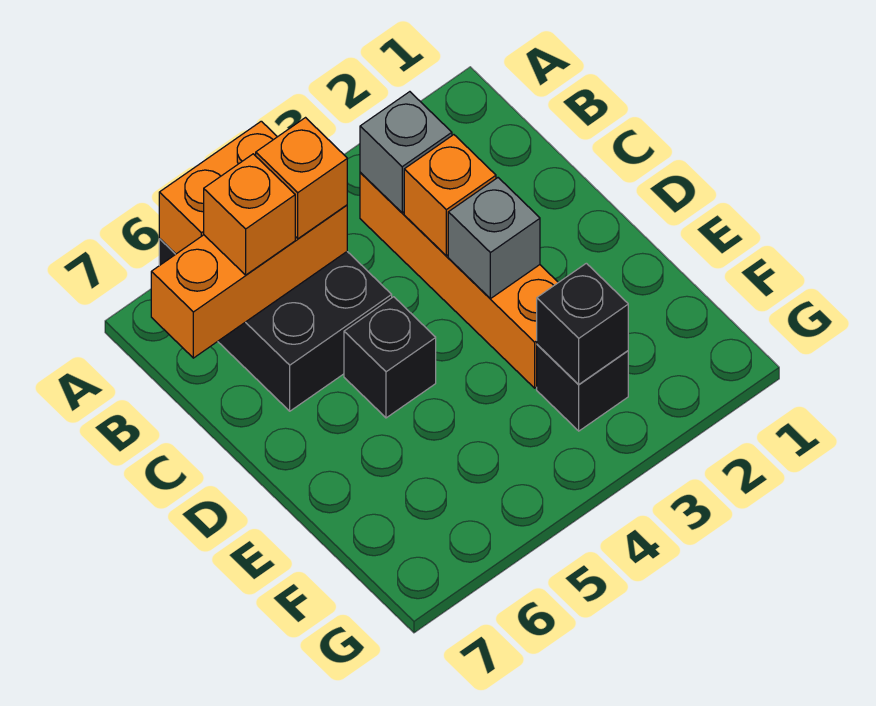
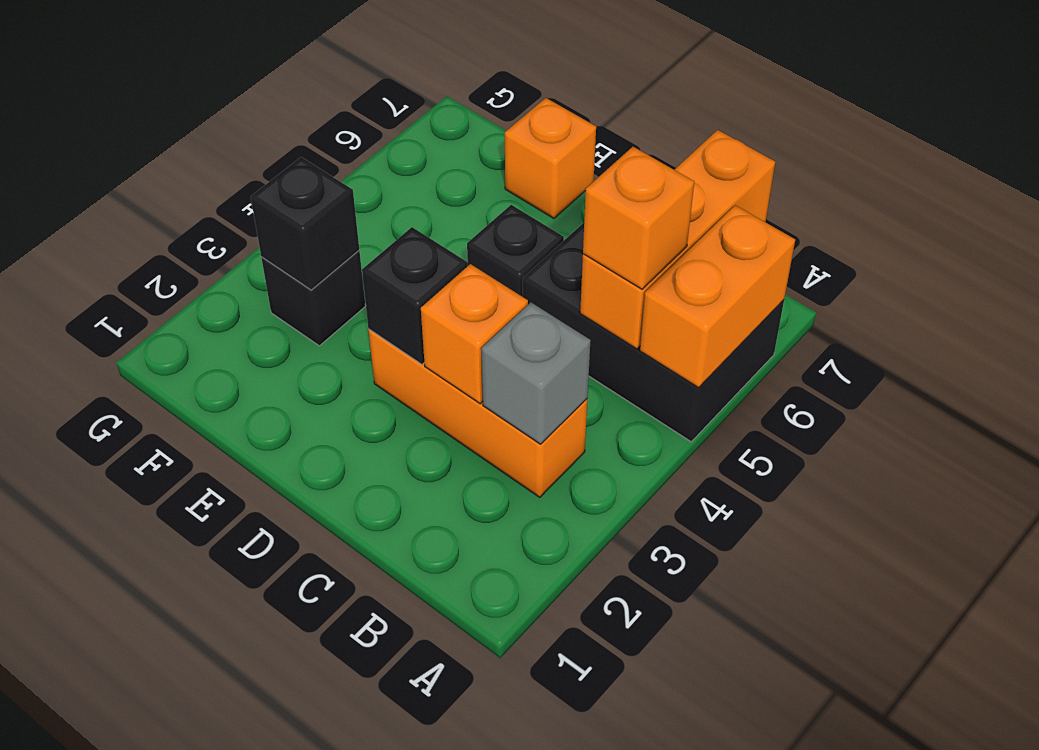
orange brick B3:E3 level 1 -> orange brick B3:D3 level 1
orange brick B6 level 3 -> orange brick E7 level 1
grey brick D3 level 2 -> black brick D3 level 2

